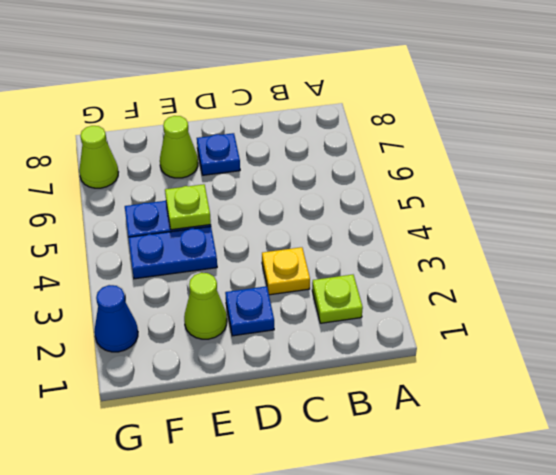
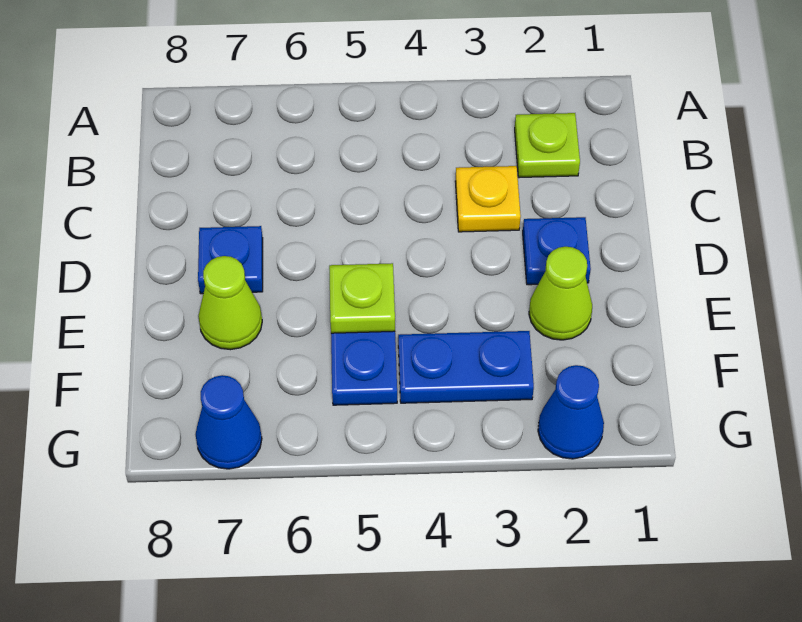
blue plate E4:F4 level 1 -> blue plate F3:F4 level 1
lime cone G7 level 1 -> blue cone G7 level 1

